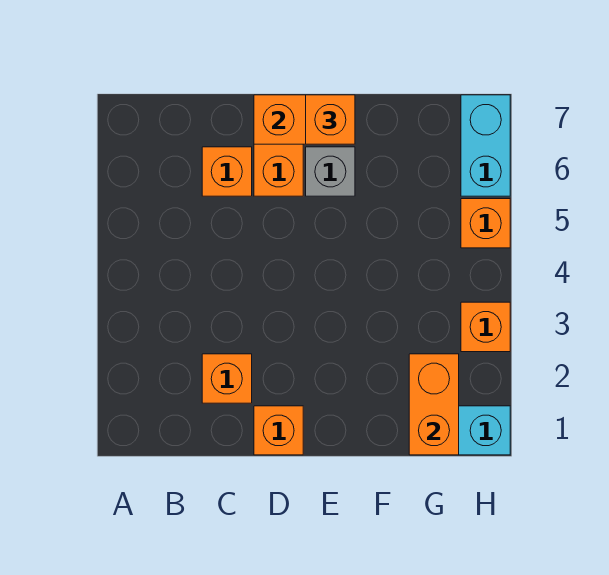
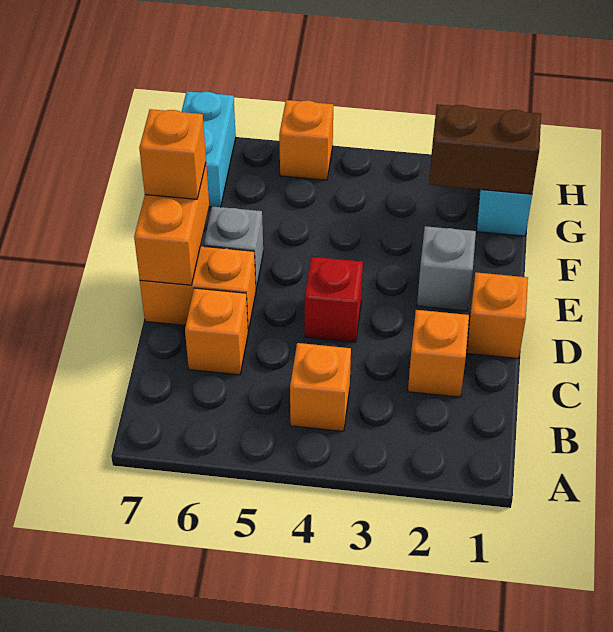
none -> red brick D4 level 1
none -> grey brick E2 level 1
orange brick G1:G2 level 2 -> brown brick G1:G2 level 2
orange brick H3 level 1 -> orange brick B4 level 1
cyan brick H6:H7 level 1 -> cyan brick G7:H7 level 1

